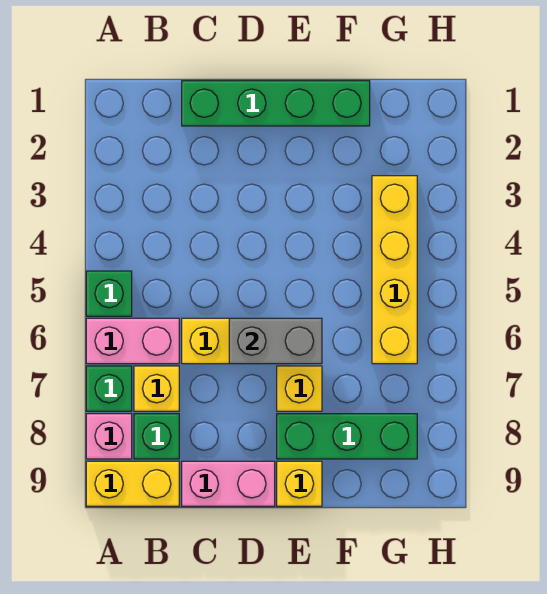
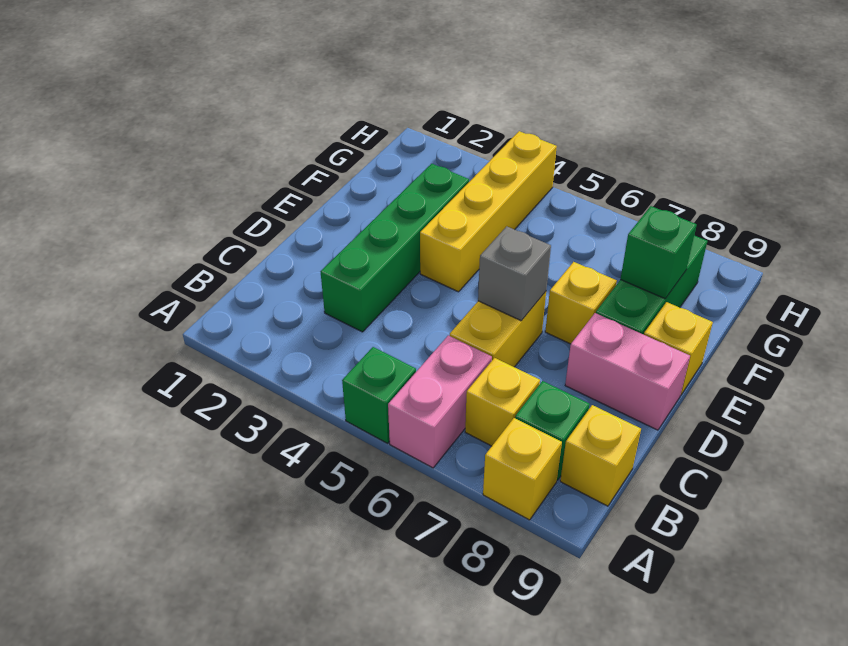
green brick A7 level 1 -> green brick F8 level 2
pink brick A8 level 1 -> yellow brick A8 level 1
yellow brick A9:B9 level 1 -> yellow brick B9 level 1
green brick C1:F1 level 1 -> green brick C3:F3 level 1
pink brick C9:D9 level 1 -> pink brick D8:D9 level 1
grey brick D6:E6 level 2 -> grey brick D6 level 2
yellow brick G3:G6 level 1 -> yellow brick E4:H4 level 1

